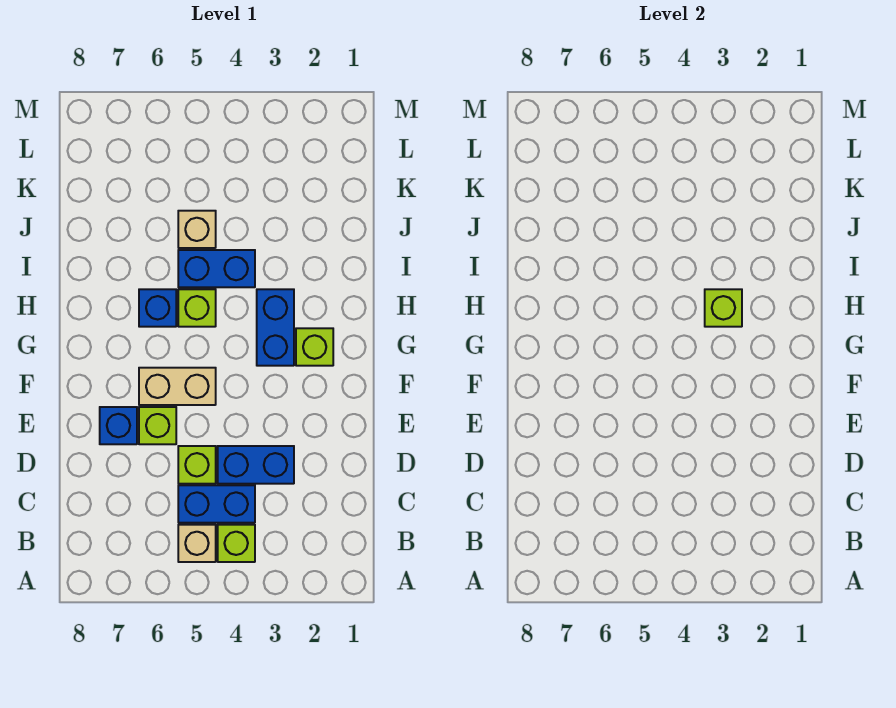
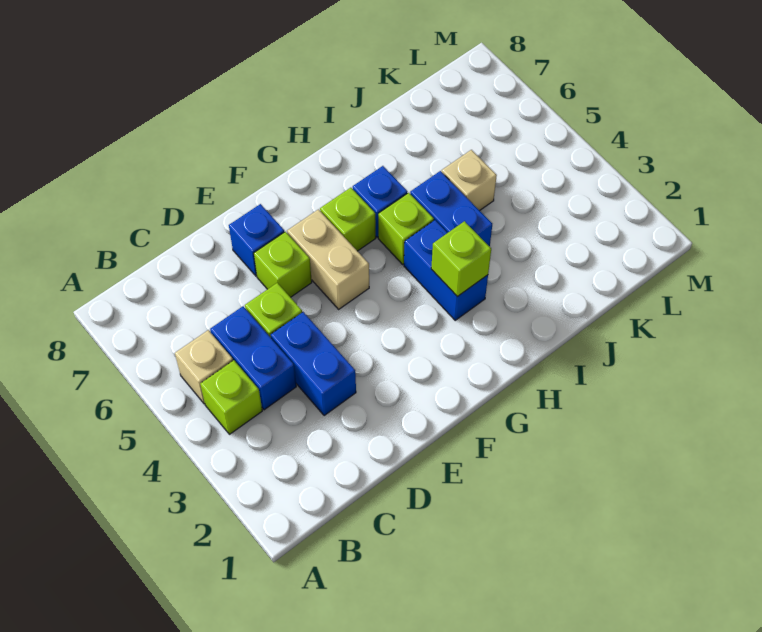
lime brick G2 level 1 -> lime brick G6 level 1
blue brick G3:H3 level 1 -> blue brick H3:H4 level 1

